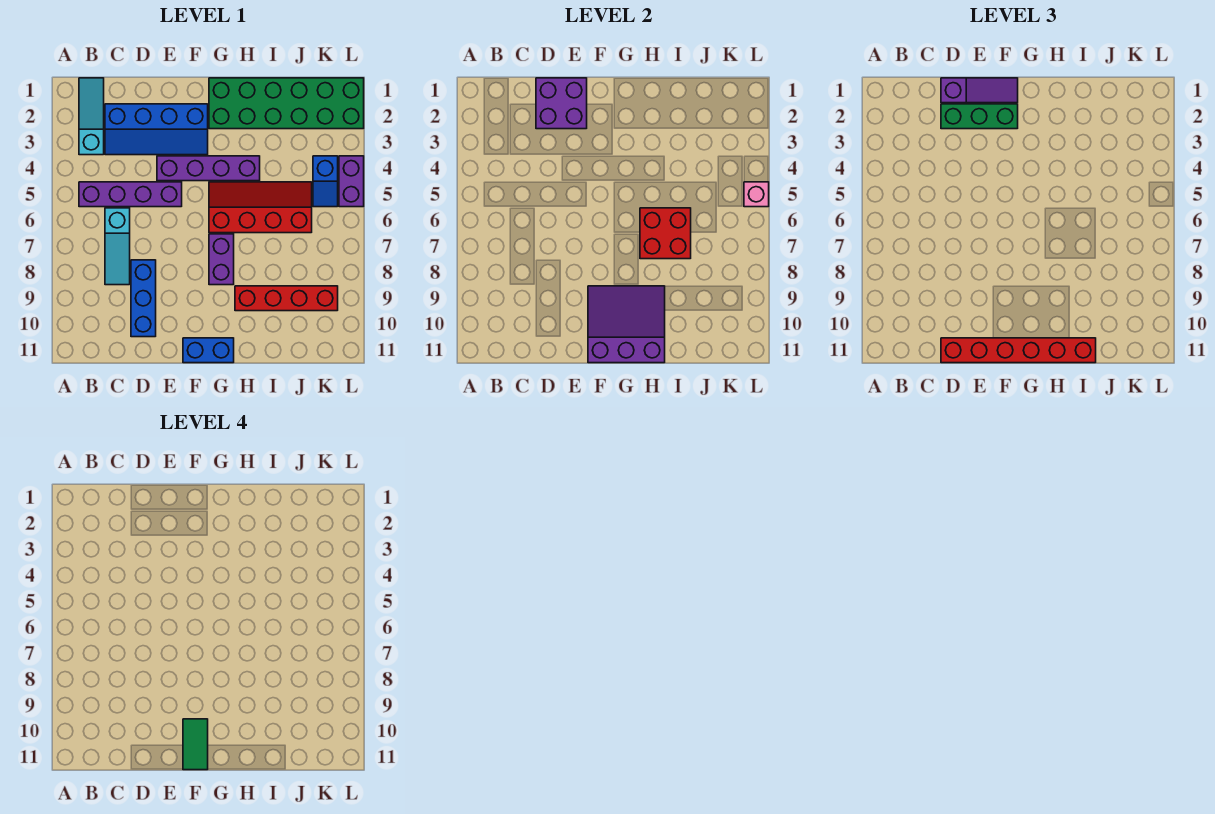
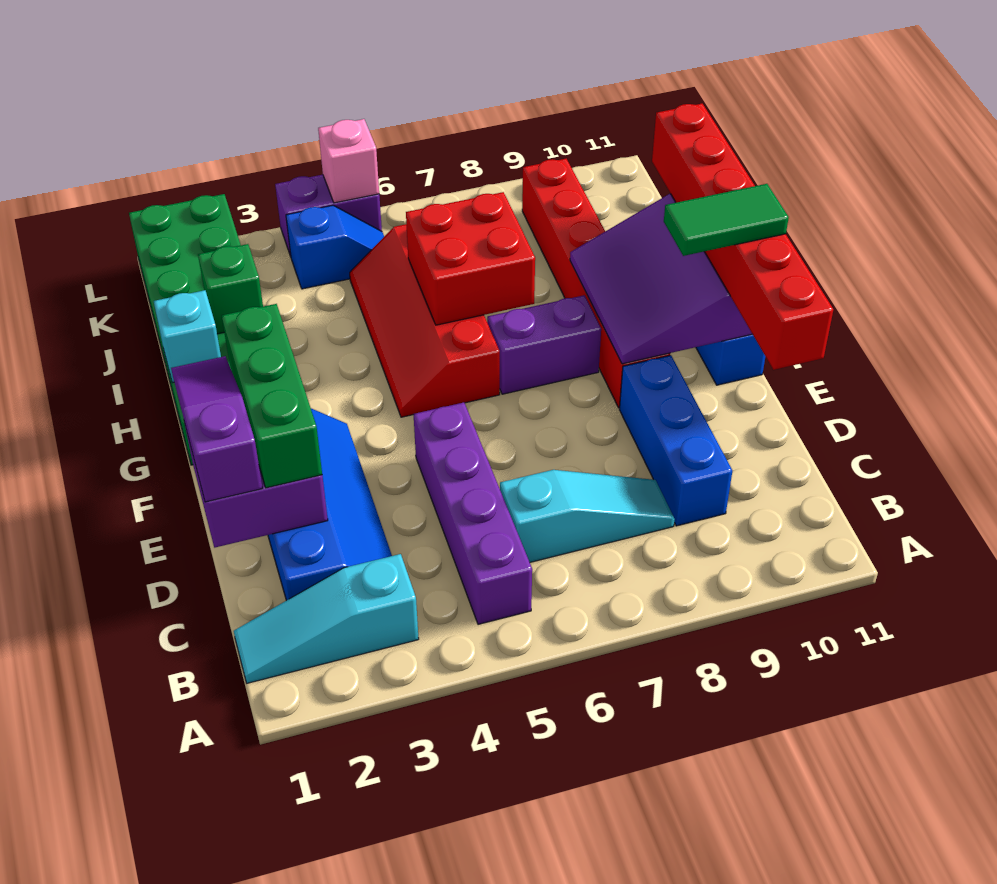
blue brick D8:D10 level 1 -> blue brick C9:E9 level 1
purple brick E4:H4 level 1 -> none
none -> cyan brick H1 level 2
red brick H9:K9 level 1 -> red brick F9:K9 level 1
none -> green brick I2 level 2

